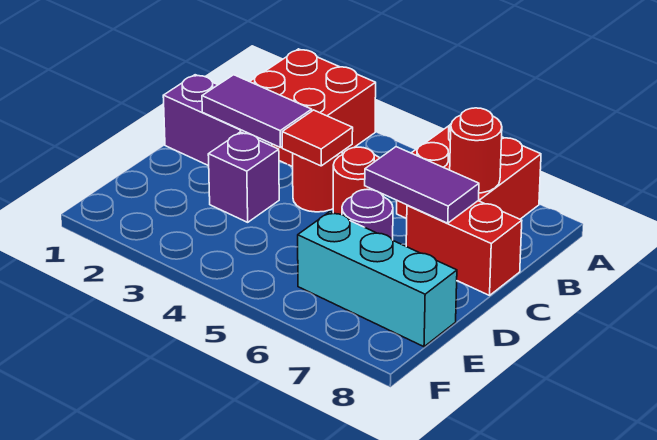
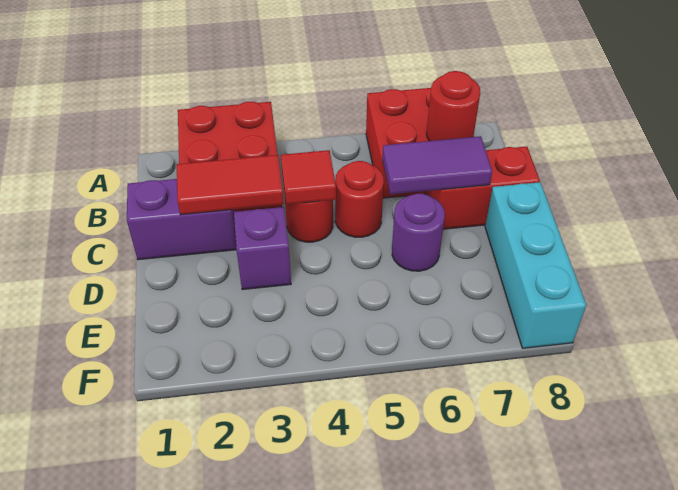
purple tile C2:C3 level 2 -> red tile C2:C3 level 2
cyan brick E6:E8 level 1 -> cyan brick D8:F8 level 1

